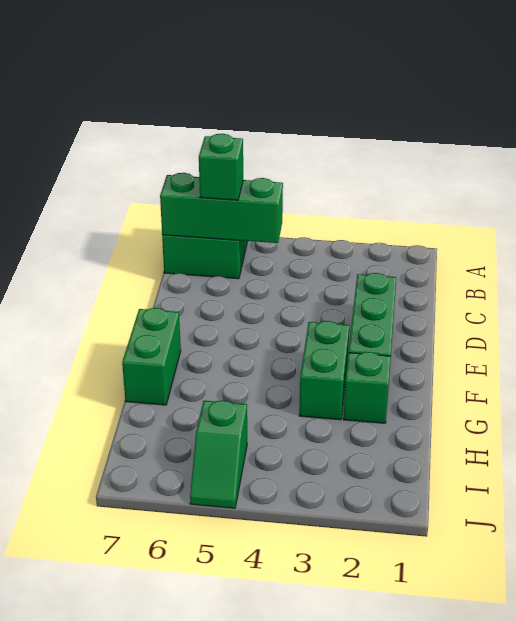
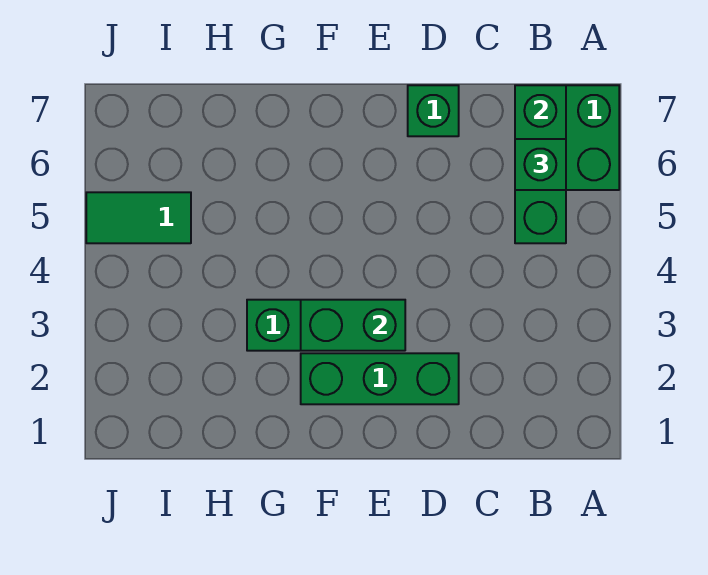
green brick F7:G7 level 1 -> green brick E3:F3 level 2
green brick G2 level 1 -> green brick D7 level 1
green slope I5:J5 level 1 top I -> green tile I5:J5 level 1

